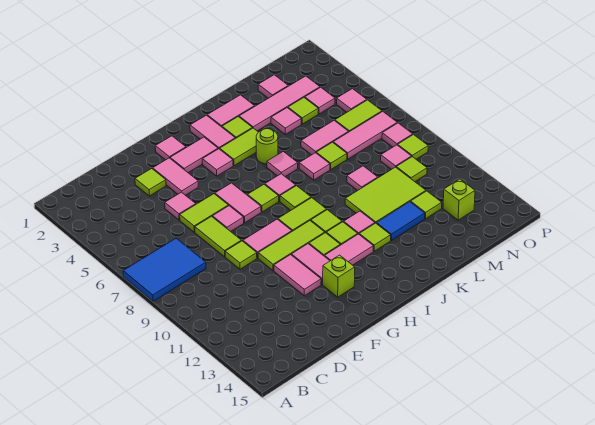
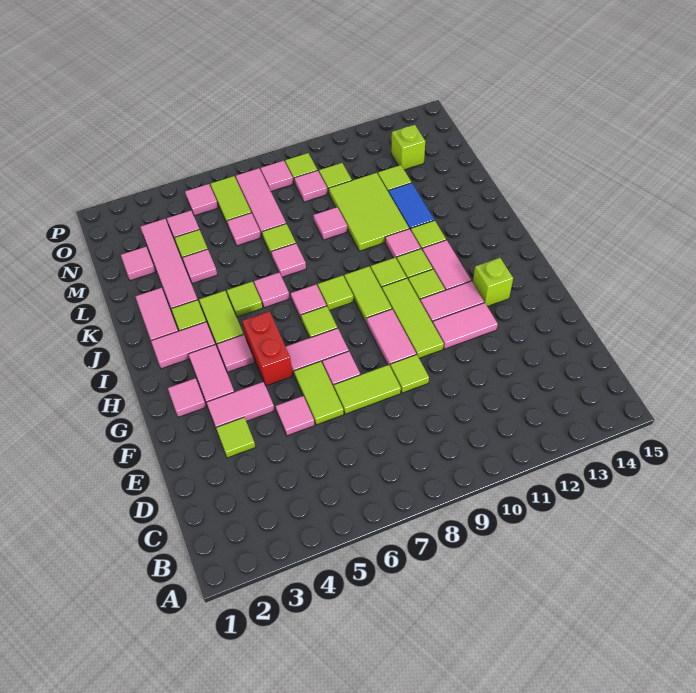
blue tile A7:C8 level 1 -> none
none -> red brick G5:H5 level 1
lime round brick J5 level 1 -> lime tile J5 level 1
pink tile L6:M6 level 1 -> pink tile M6 level 1

